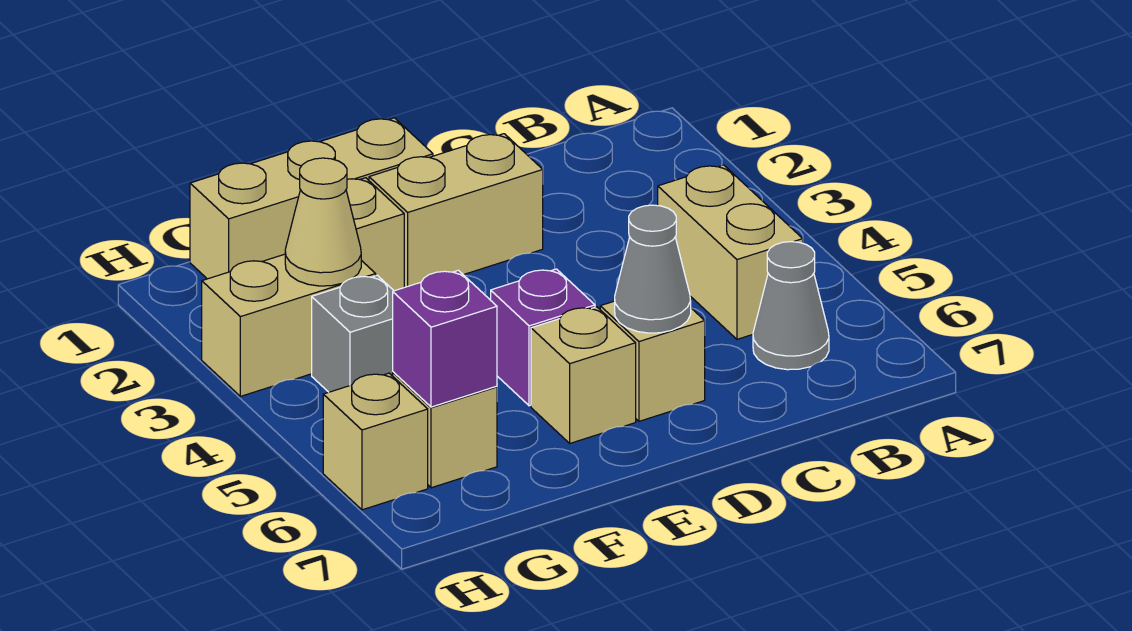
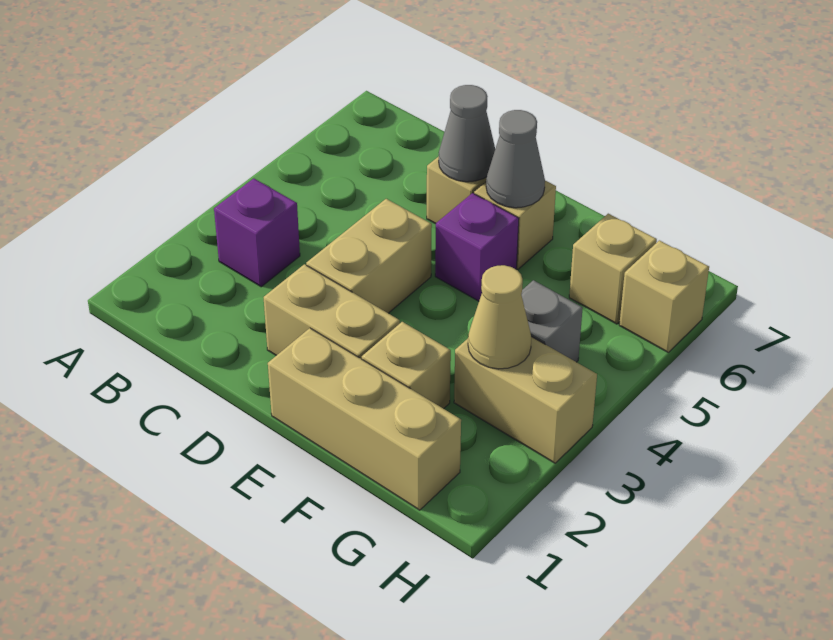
tan brick B4:B5 level 1 -> tan brick D3:D4 level 1
grey cone B6 level 1 -> grey cone E6 level 2
purple brick G6 level 2 -> purple brick B3 level 1

